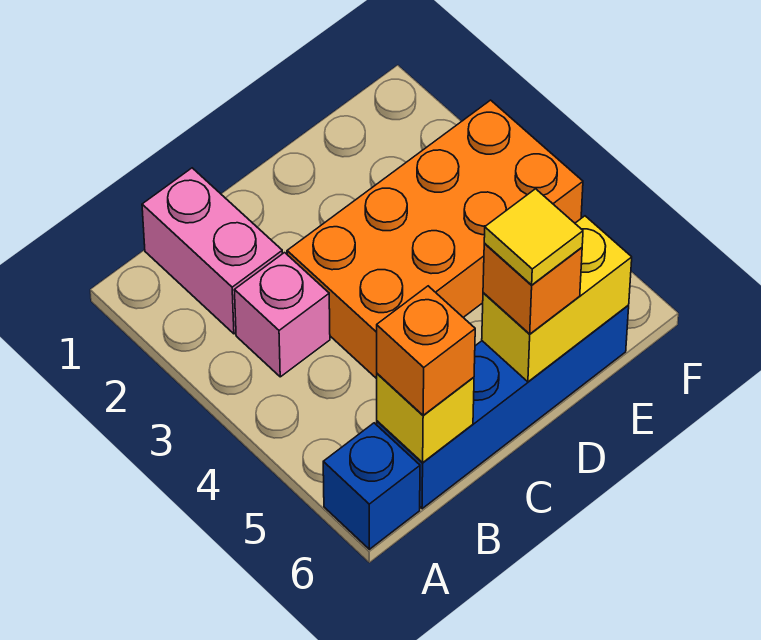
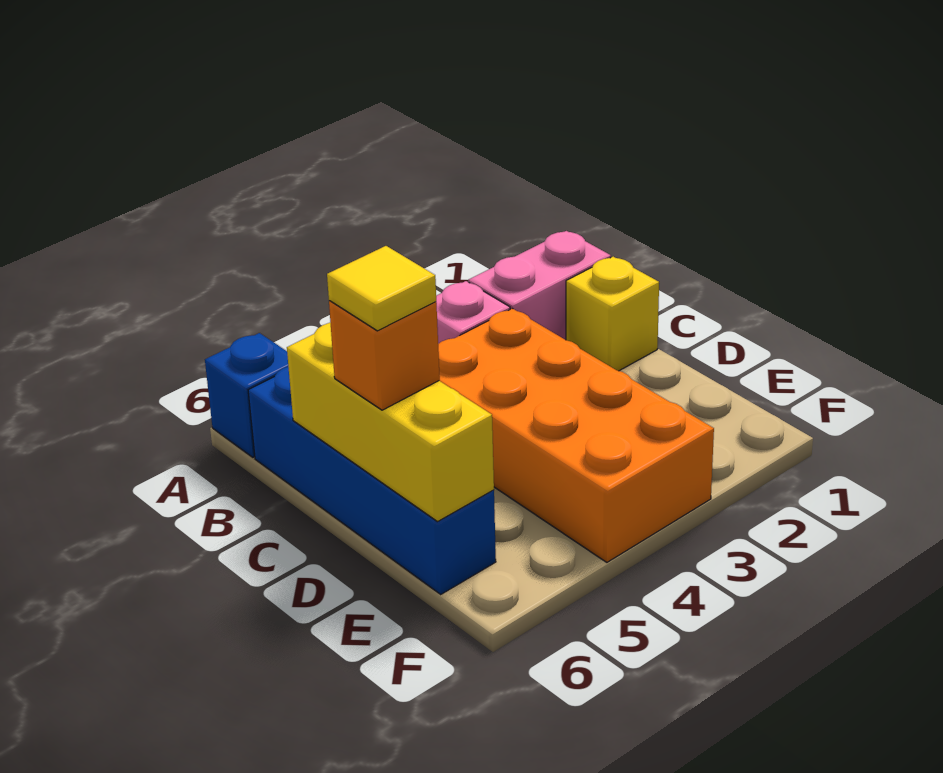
yellow brick B6 level 2 -> yellow brick C1 level 1
orange brick B6 level 3 -> none
yellow brick D6:E6 level 2 -> yellow brick C6:E6 level 2

